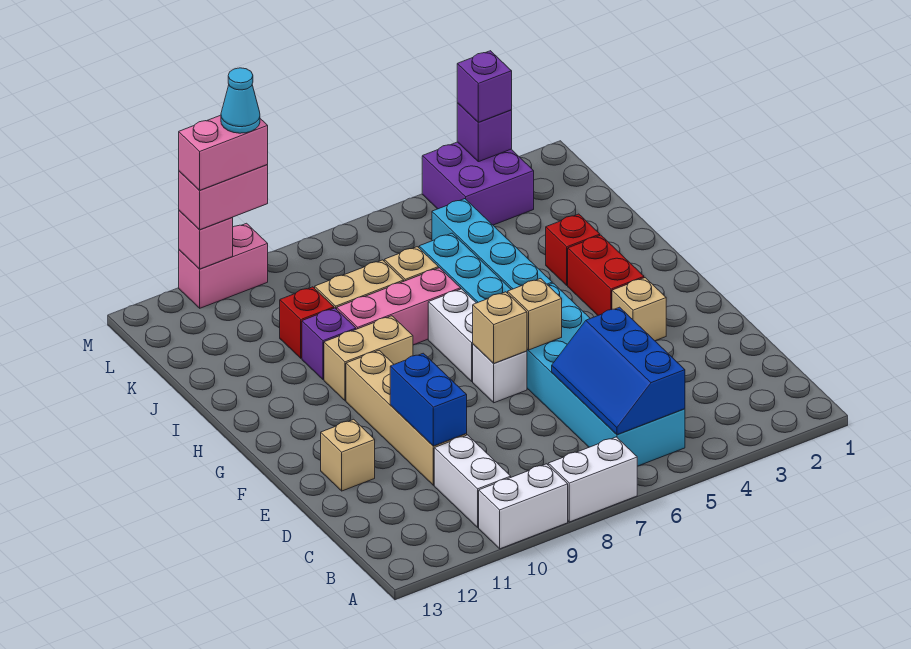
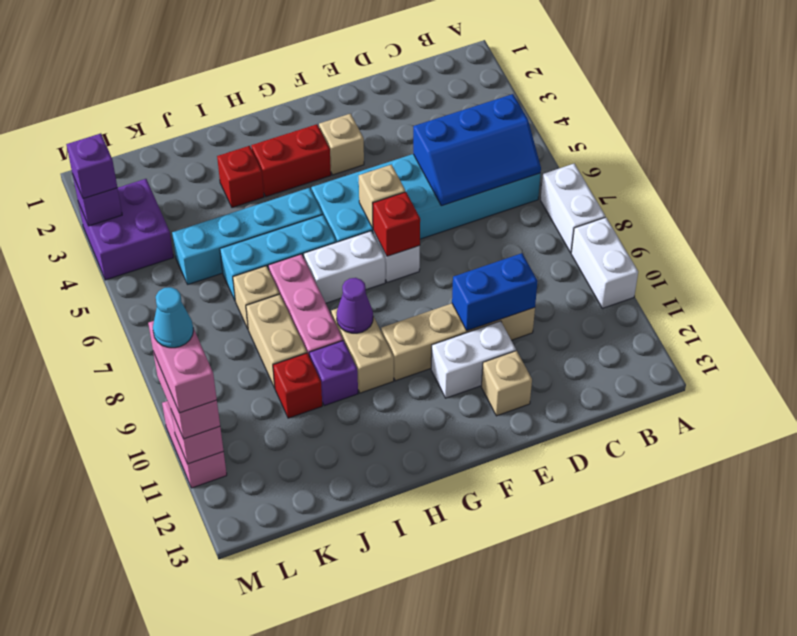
white brick B10:C10 level 1 -> white brick E11:F11 level 1
tan brick F7 level 2 -> red brick F7 level 2
none -> purple cone H9 level 2

